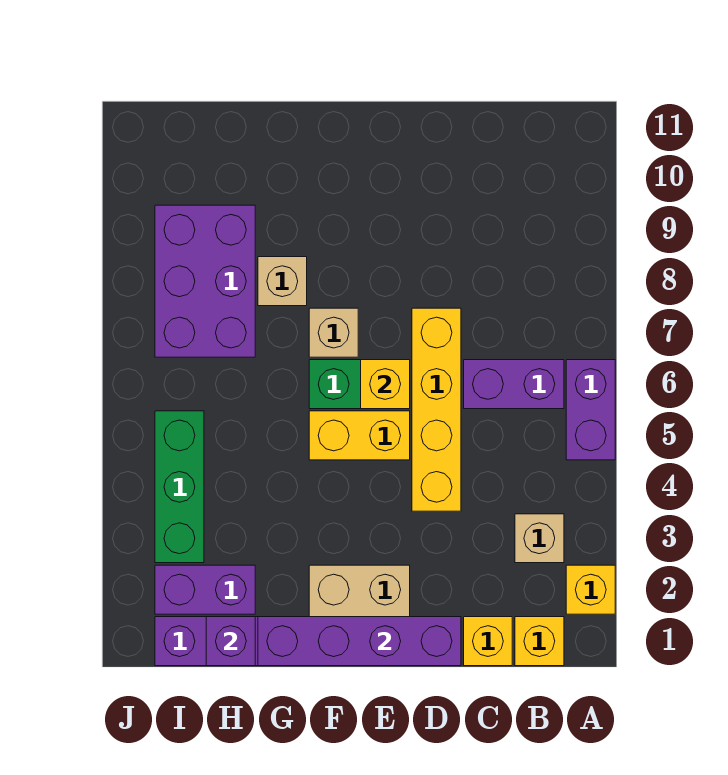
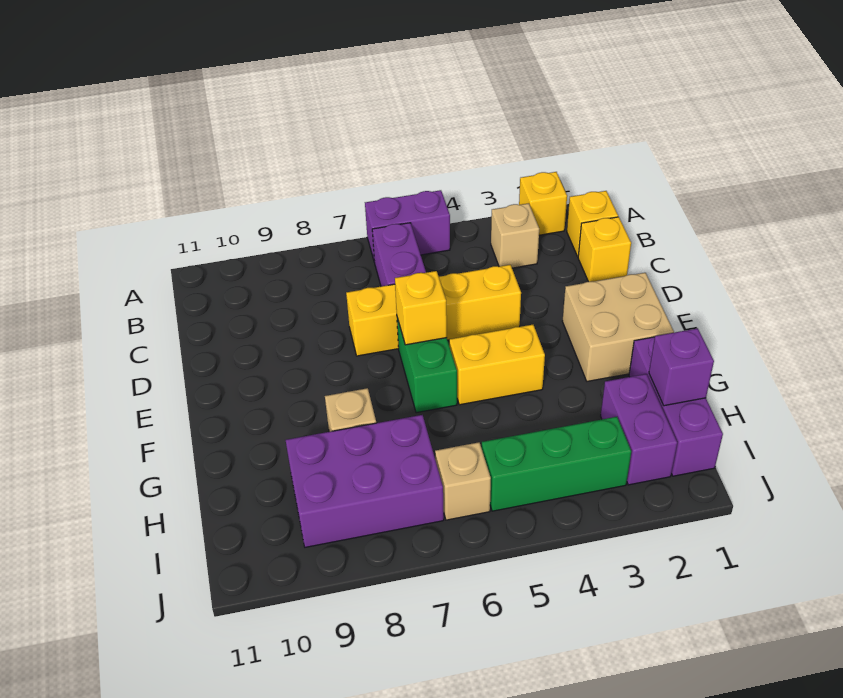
purple brick D1:G1 level 2 -> none
yellow brick E5:F5 level 1 -> yellow brick F4:F5 level 1
tan brick F7 level 1 -> tan brick I6 level 1

